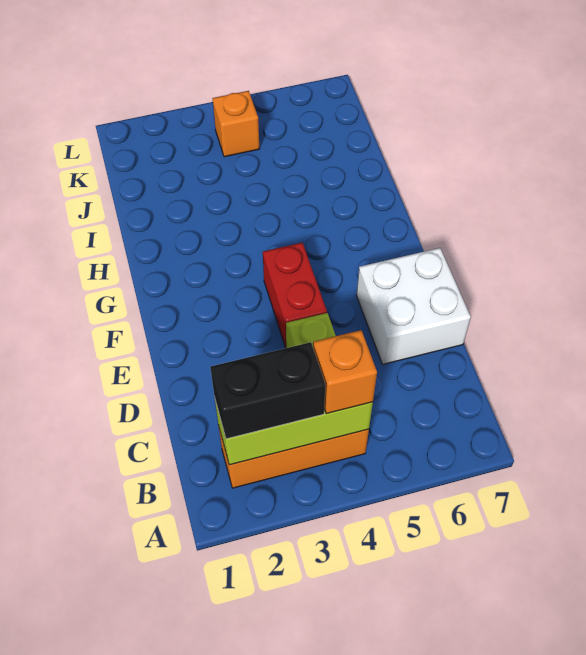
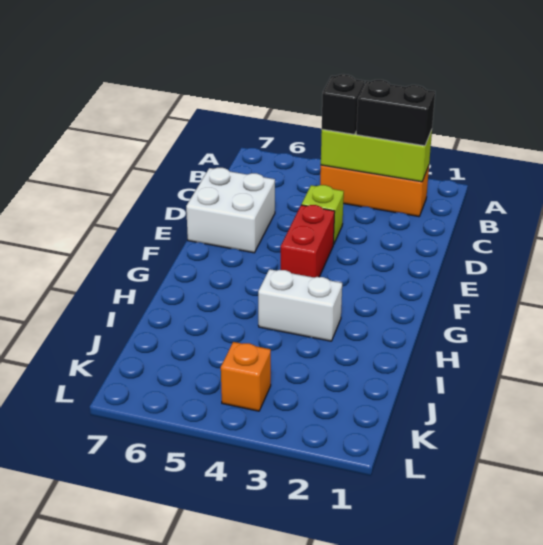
orange brick B4 level 3 -> black brick B4 level 3
none -> white brick H3:H4 level 1

